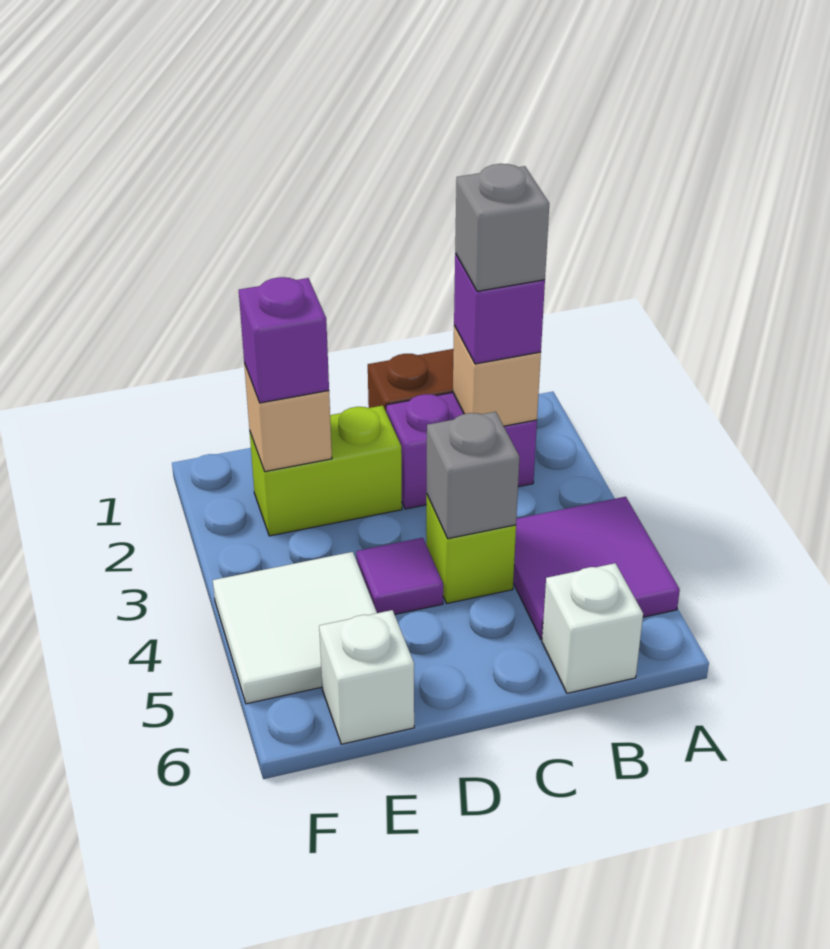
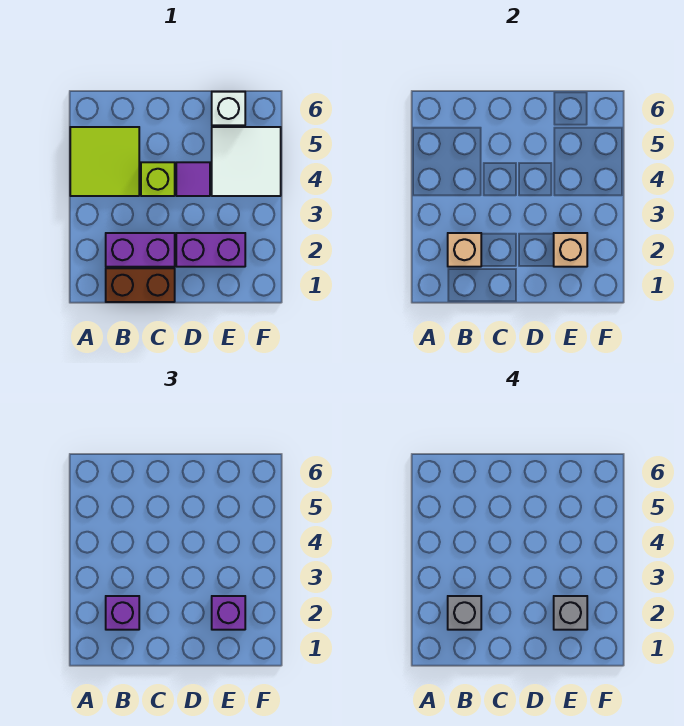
purple tile A4:B5 level 1 -> lime tile A4:B5 level 1
white brick B6 level 1 -> none
grey brick C4 level 2 -> grey brick E2 level 4
lime brick D2:E2 level 1 -> purple brick D2:E2 level 1

